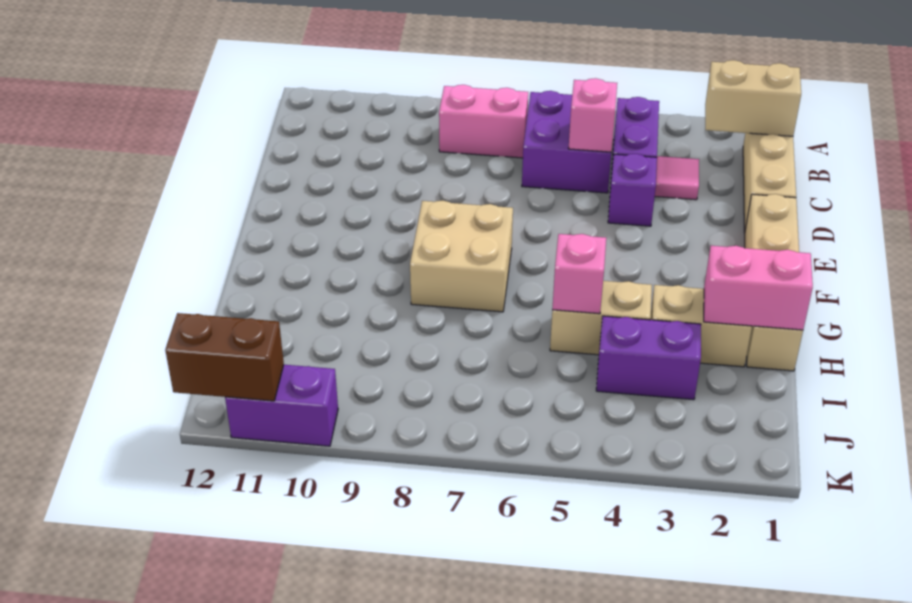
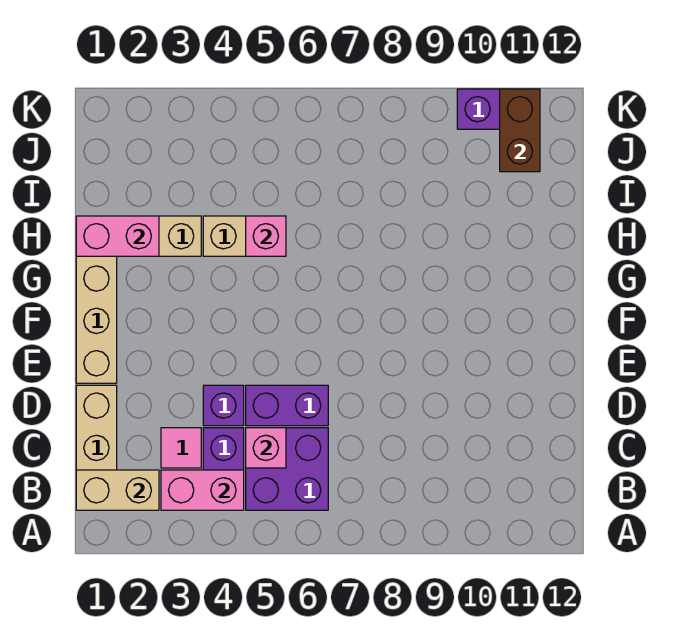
pink brick B7:B8 level 1 -> pink brick B3:B4 level 2
tan brick F7:G8 level 1 -> none
purple brick I3:I4 level 1 -> purple brick D5:D6 level 1
brown brick K11:K12 level 2 -> brown brick J11:K11 level 2

